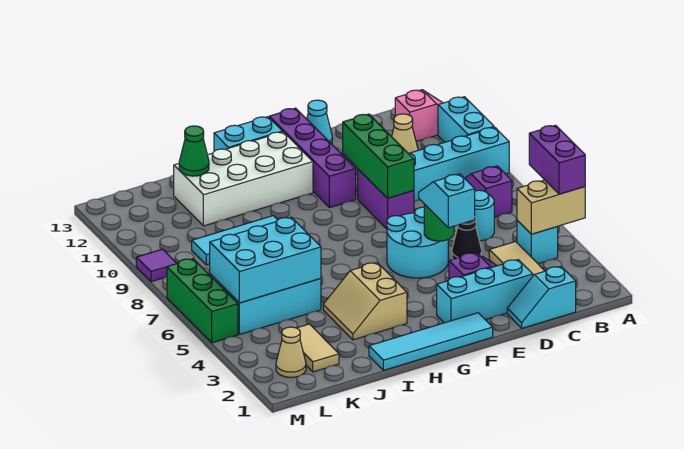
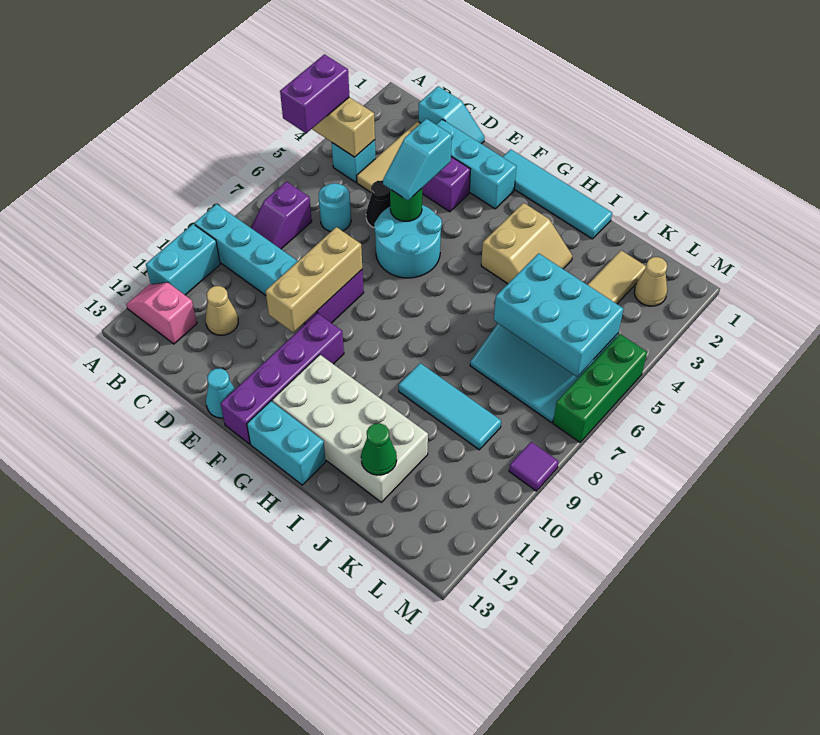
green brick E8:E10 level 2 -> tan brick E8:E10 level 2

